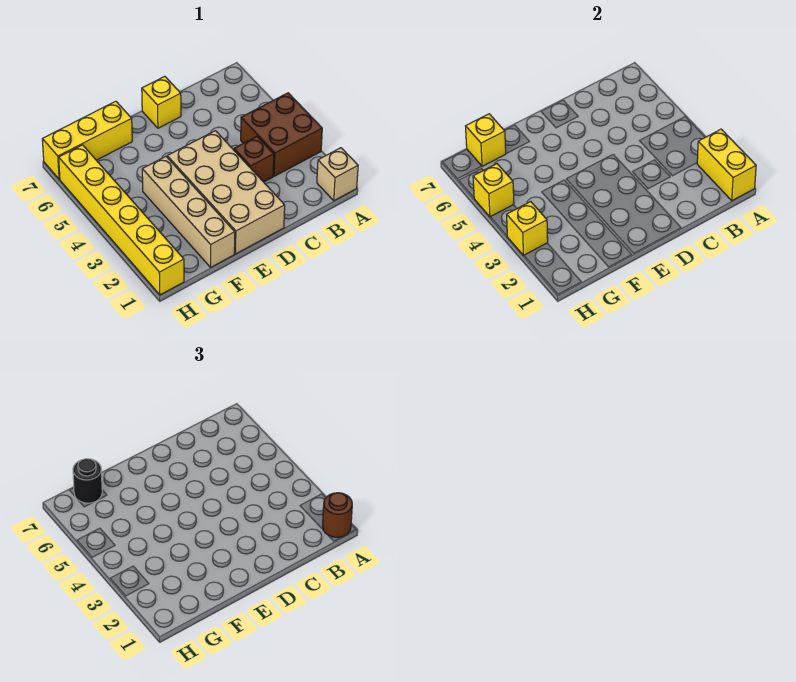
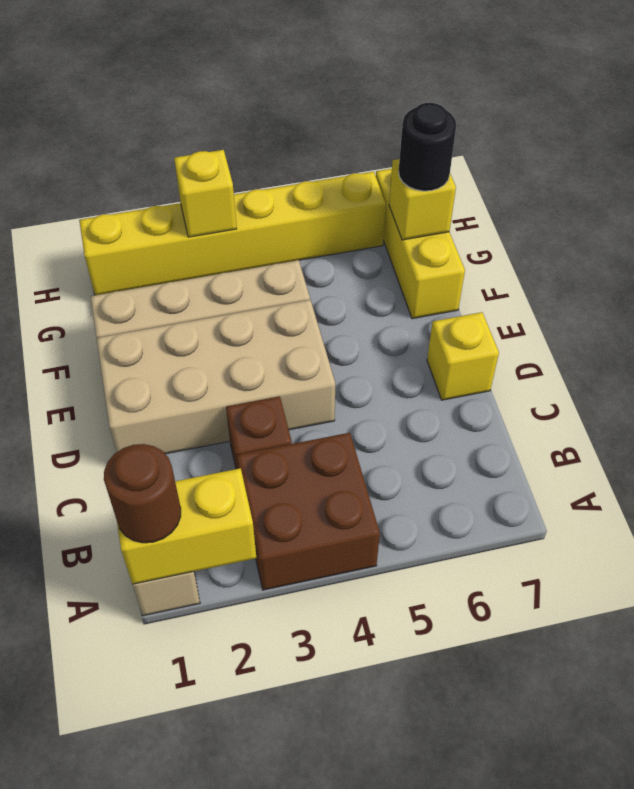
yellow brick H5 level 2 -> none

